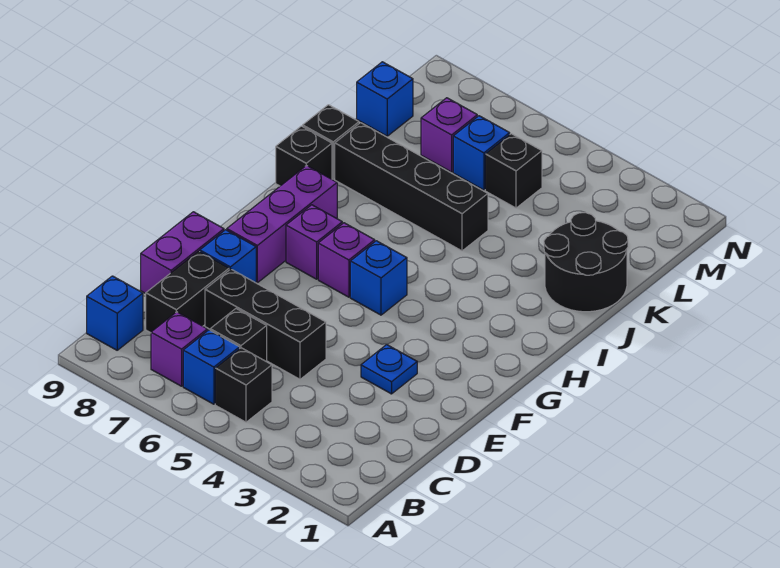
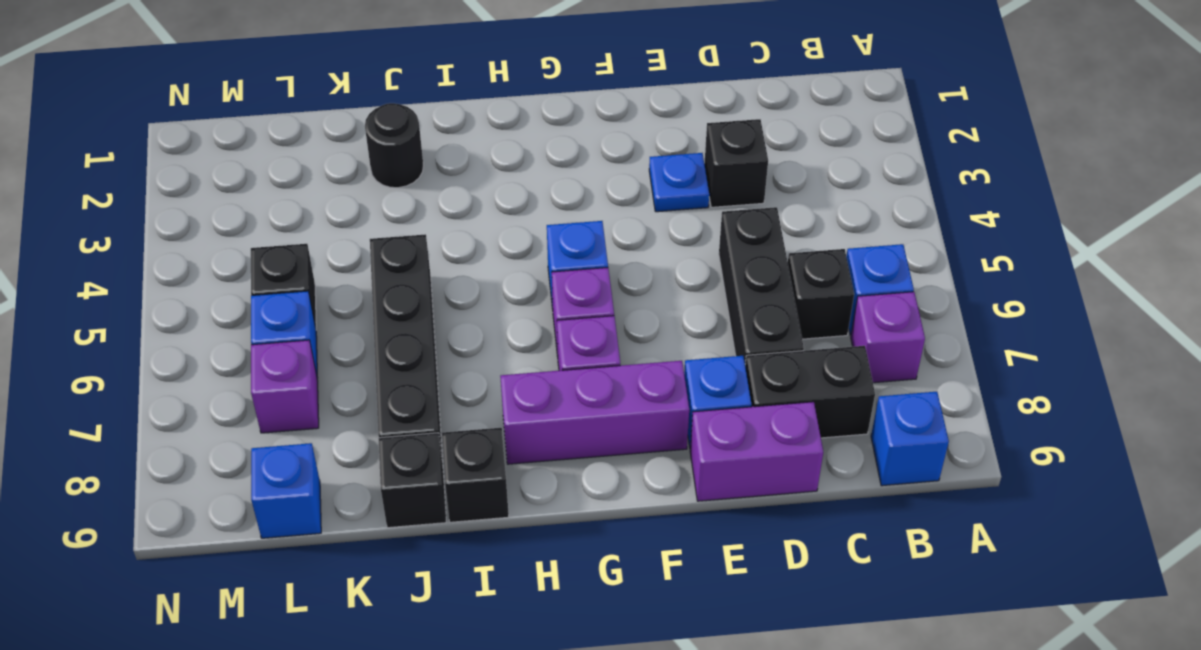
black brick B5 level 1 -> black brick D3 level 1
black round brick J1:K2 level 1 -> black round brick J2 level 1

